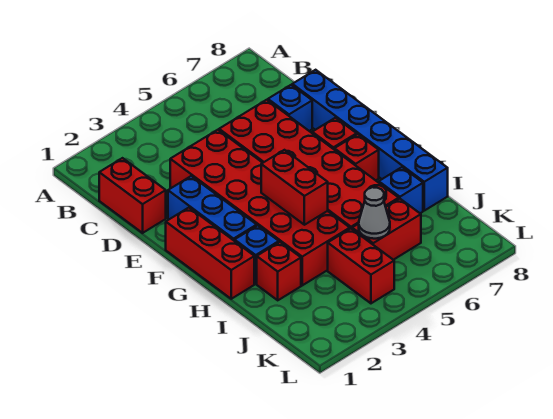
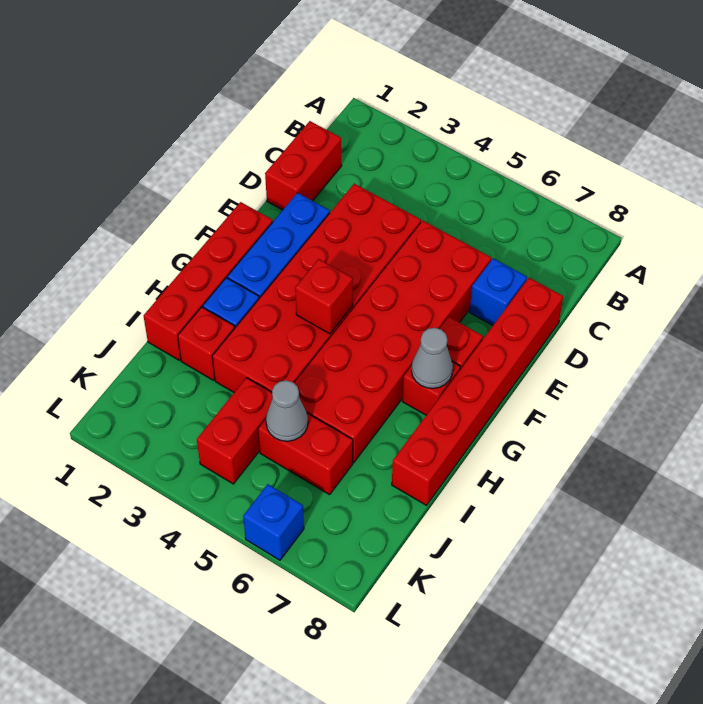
blue brick D8:I8 level 1 -> red brick D8:I8 level 1
red brick F1:H1 level 1 -> red brick F1:I1 level 1
red brick G4:H4 level 2 -> red brick G4 level 2
none -> grey cone G7 level 2
blue brick I7 level 1 -> blue brick L6 level 1

